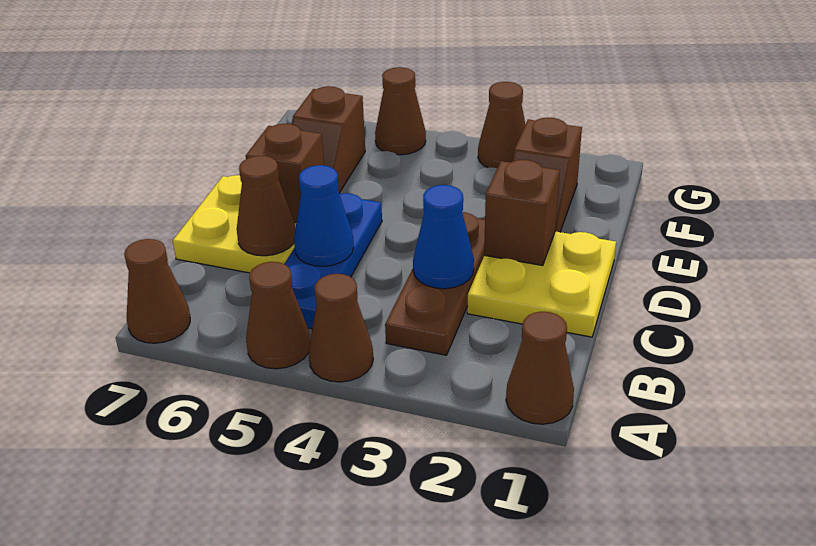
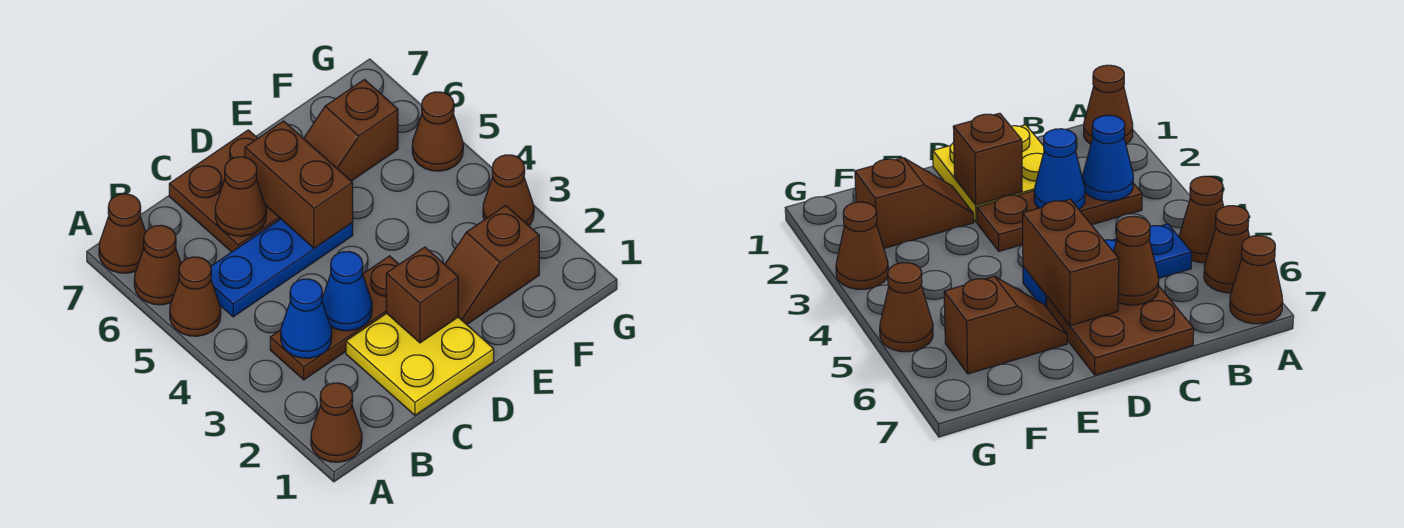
brown cone A4 level 1 -> brown cone A6 level 1
blue cone C5 level 2 -> blue cone B3 level 2
yellow plate C6:D7 level 1 -> brown plate C6:D7 level 1
brown brick D6 level 2 -> brown brick D5:D6 level 2

